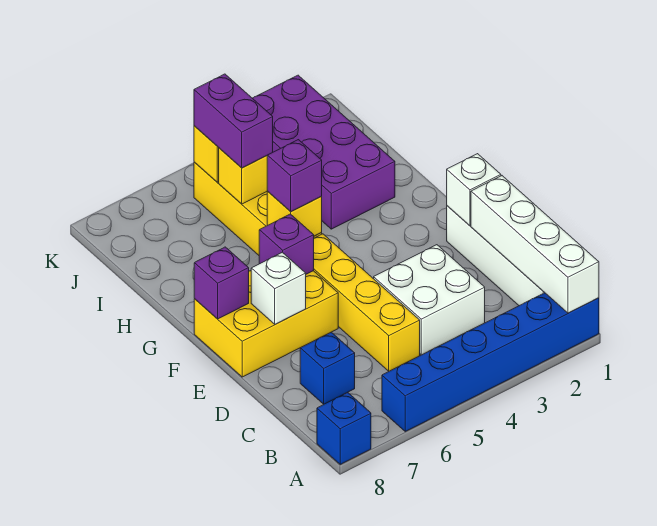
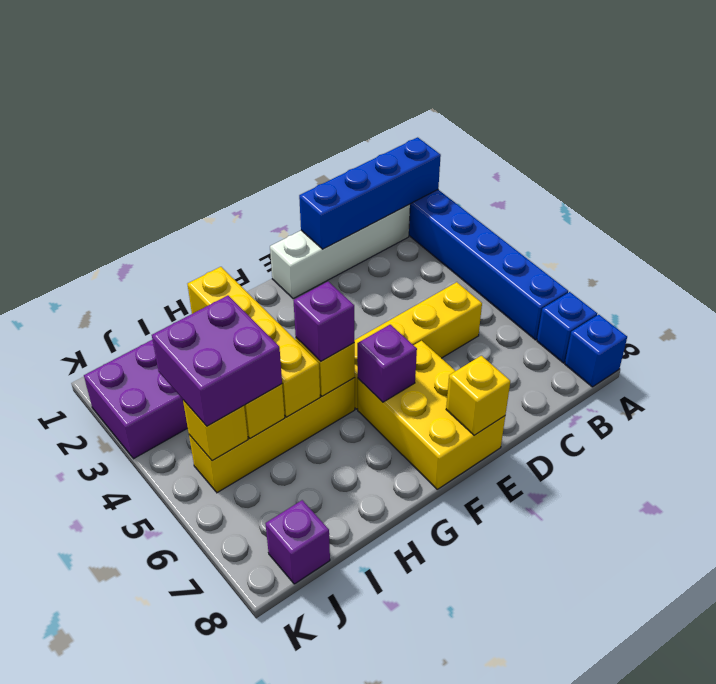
white brick A1:D1 level 2 -> blue brick A1:D1 level 2
white brick C3:D4 level 1 -> none
blue brick C7 level 1 -> blue brick A7 level 1
white brick E1 level 2 -> none
white brick E7 level 2 -> none
none -> yellow brick E8 level 2
purple brick F8 level 2 -> purple brick J8 level 1
none -> yellow brick H2:H5 level 2
purple brick I5:J5 level 3 -> purple brick I4:J5 level 3

